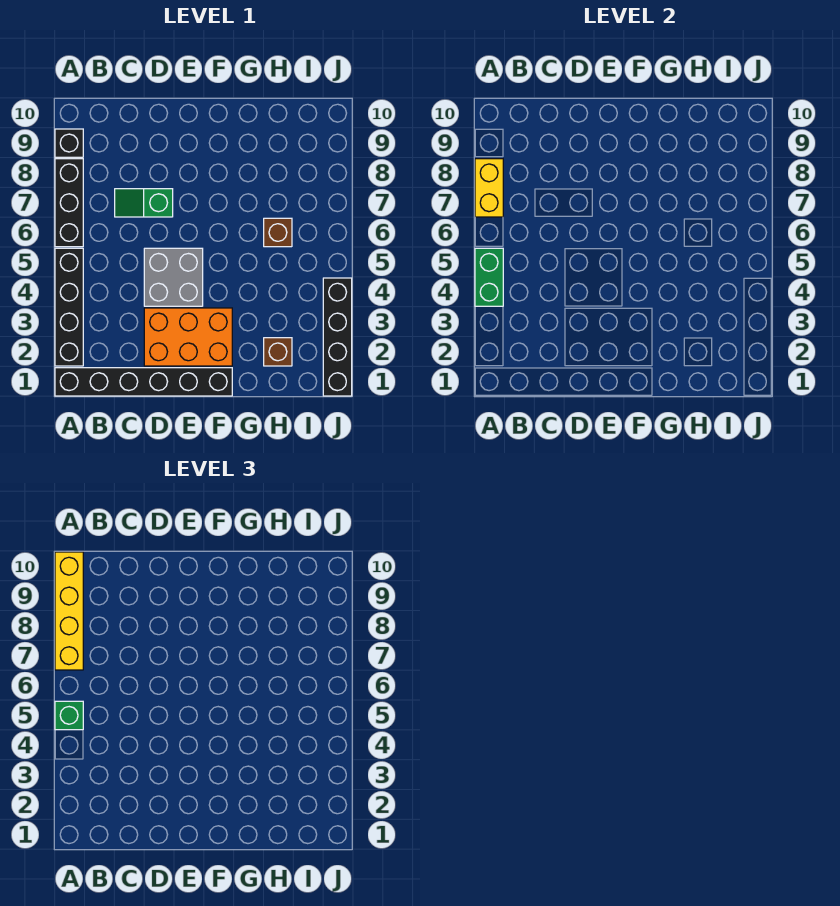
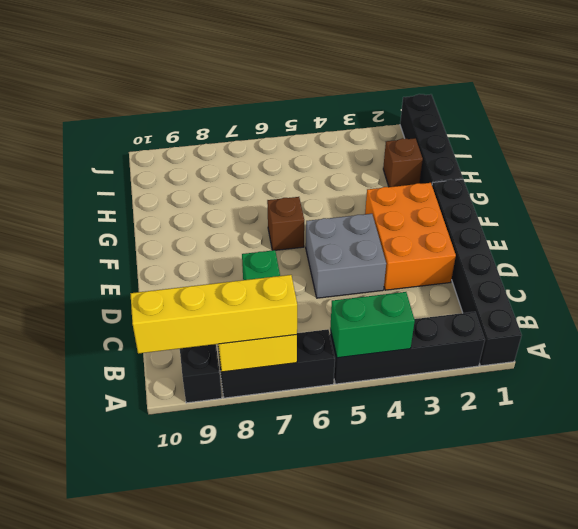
green brick A5 level 3 -> none
brown brick H6 level 1 -> brown brick F6 level 1
black brick J1:J4 level 1 -> black brick G1:J1 level 1

